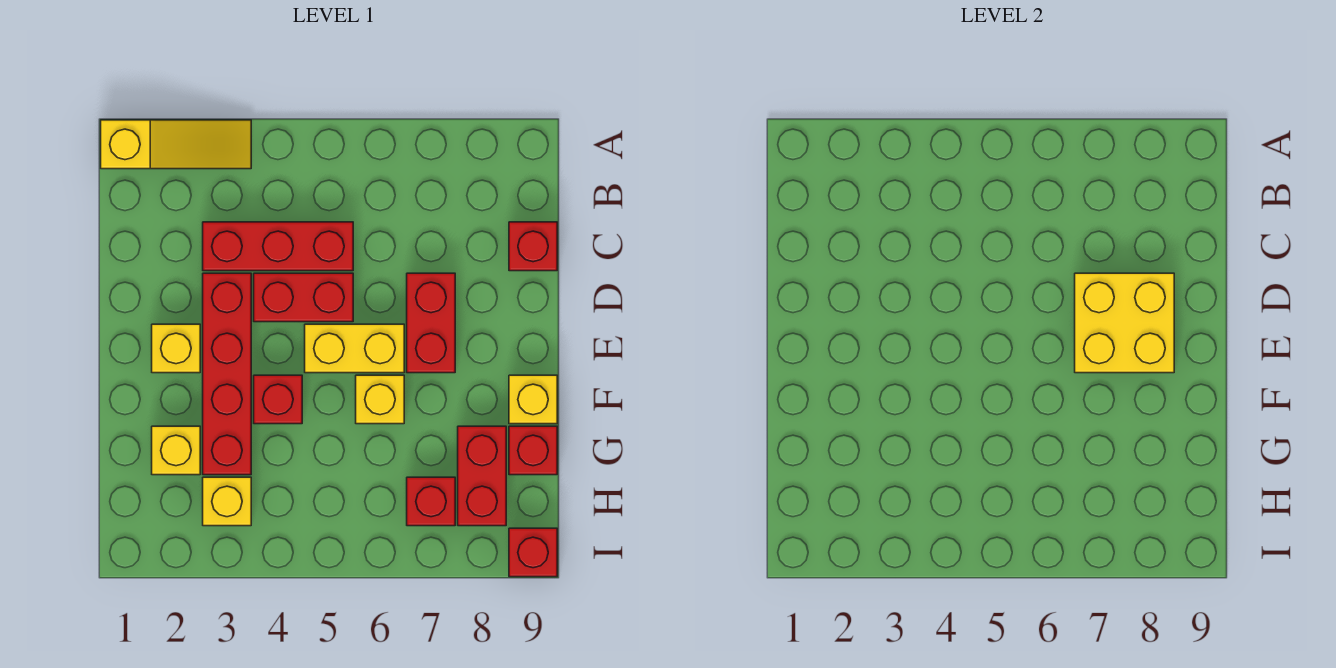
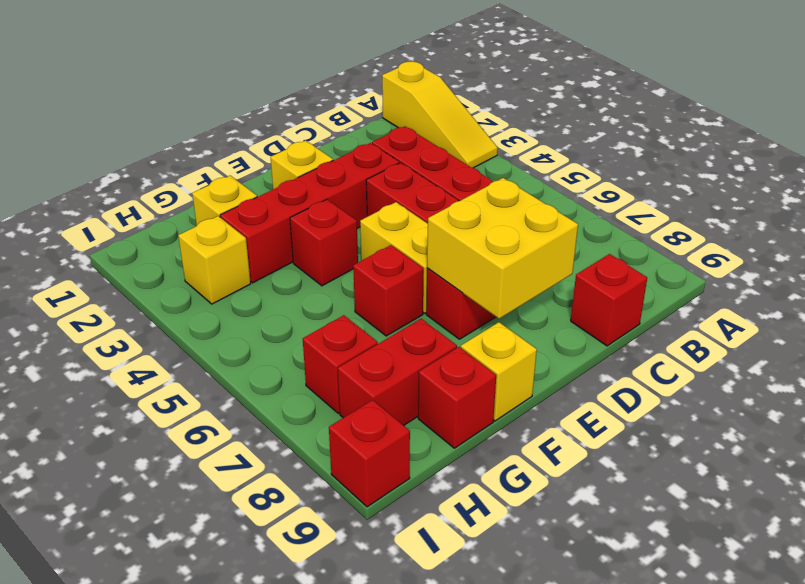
yellow brick F6 level 1 -> red brick F6 level 1

